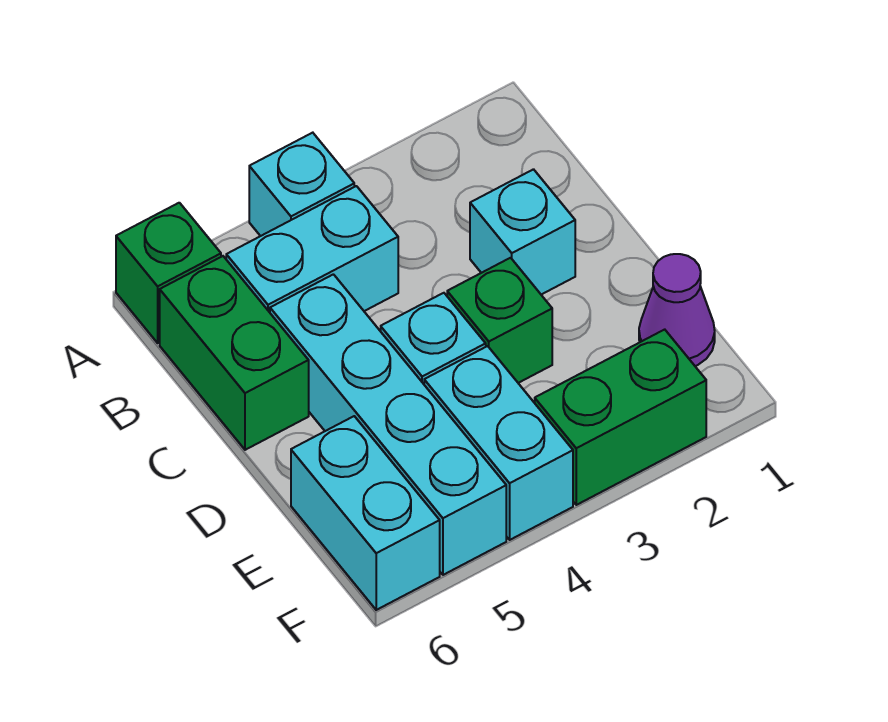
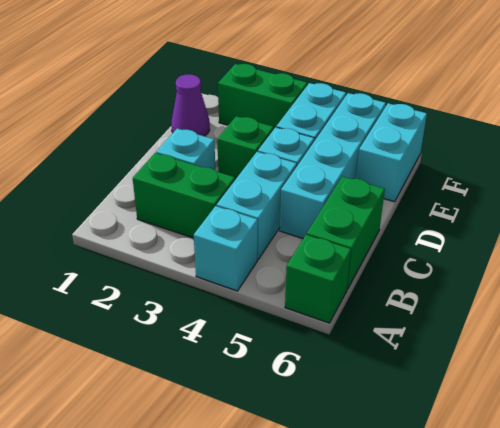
none -> green brick B2:B3 level 1
cyan brick B4:B5 level 1 -> cyan brick B4:C4 level 1

